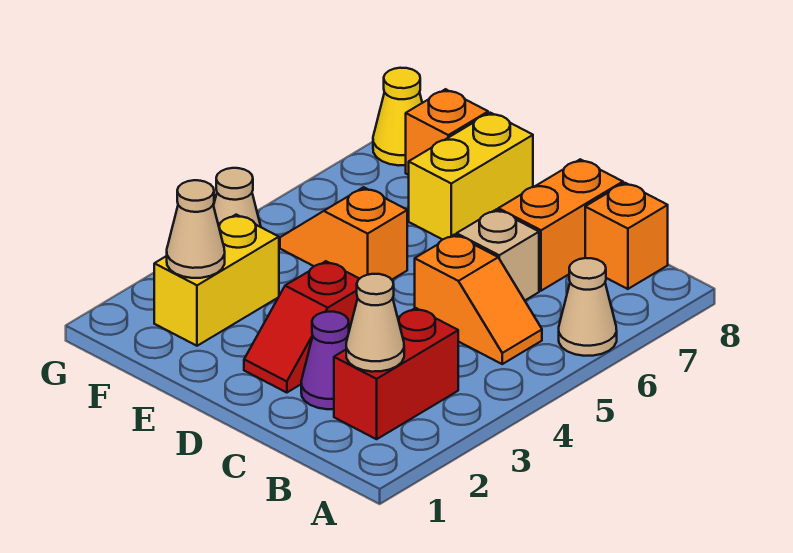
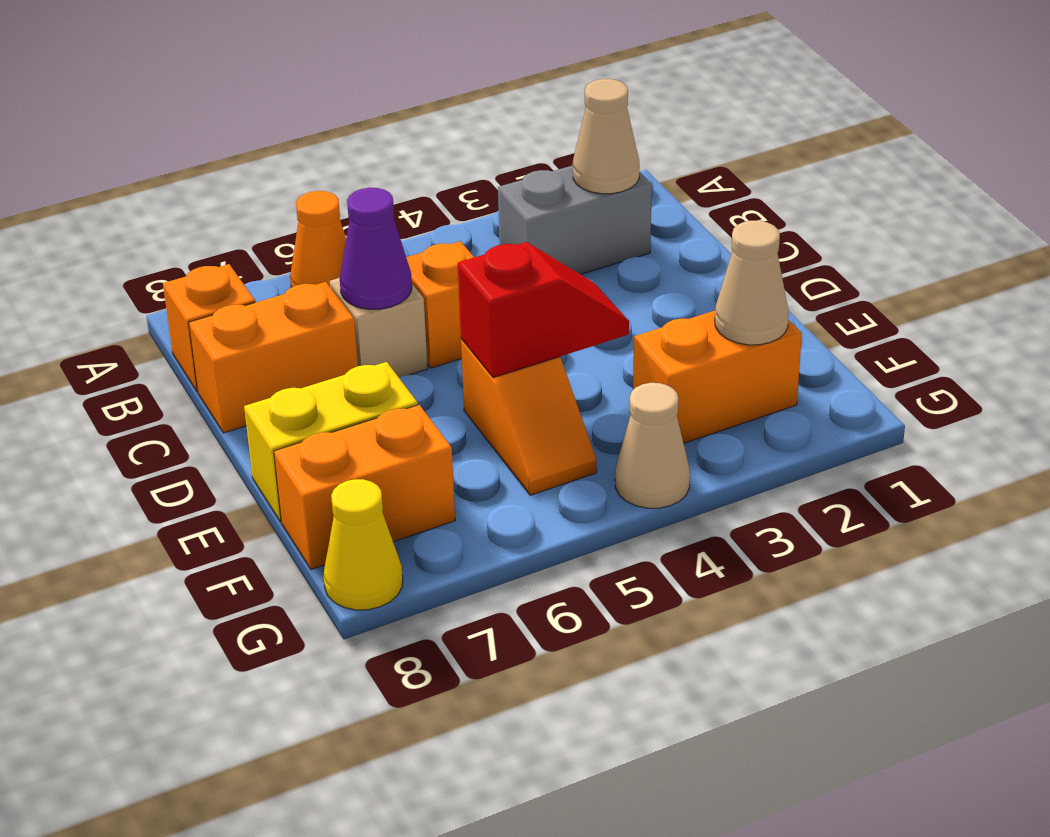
tan cone A6 level 1 -> orange cone A6 level 1
red brick B2:B3 level 1 -> grey brick B2:B3 level 1
purple cone C2 level 1 -> purple cone C6 level 2
red slope D2:D3 level 1 top 3 -> red slope E4:E5 level 2 top 5
yellow brick F2:F3 level 1 -> orange brick F2:F3 level 1
orange brick F8 level 1 -> orange brick F7:F8 level 1

